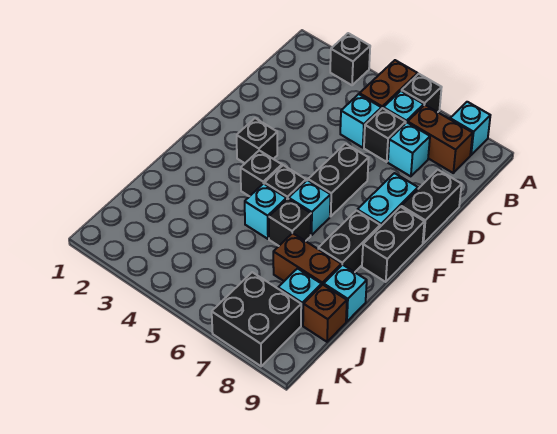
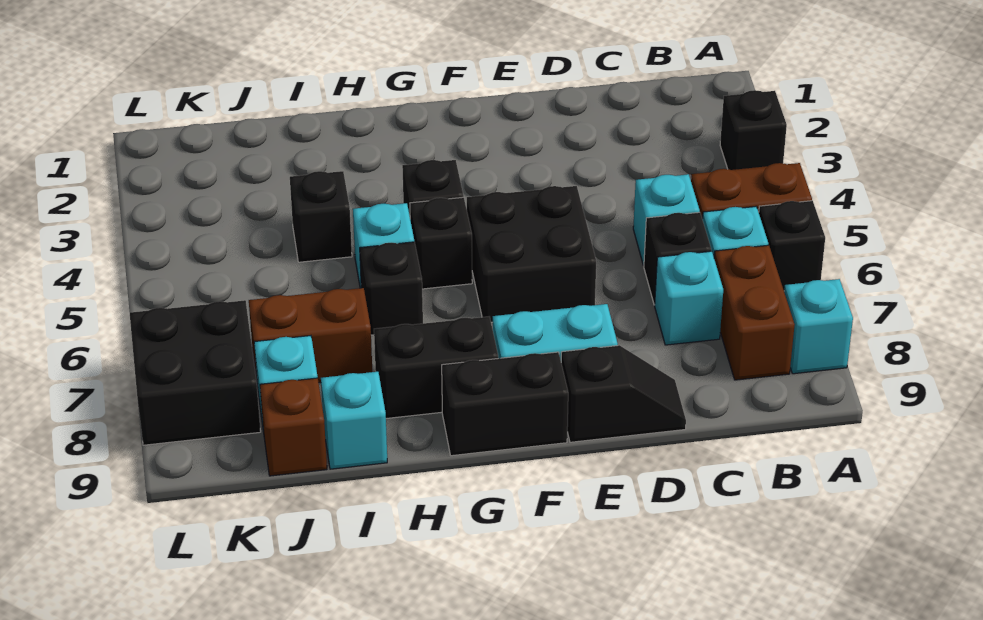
black brick D9:E9 level 1 -> black slope D9:E9 level 1 top E
black brick E6:F6 level 1 -> black brick E5:F6 level 1
black brick F3 level 1 -> black brick I4 level 1
cyan brick G6 level 1 -> none
brown brick I7:I8 level 1 -> brown brick I7:J7 level 1

